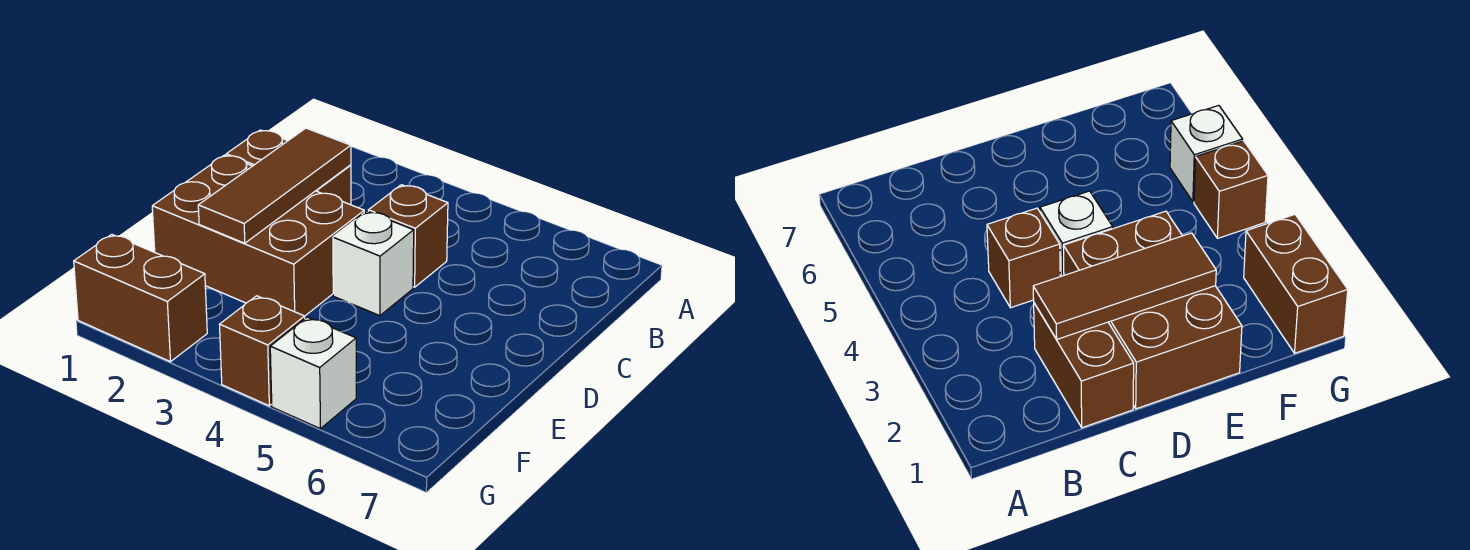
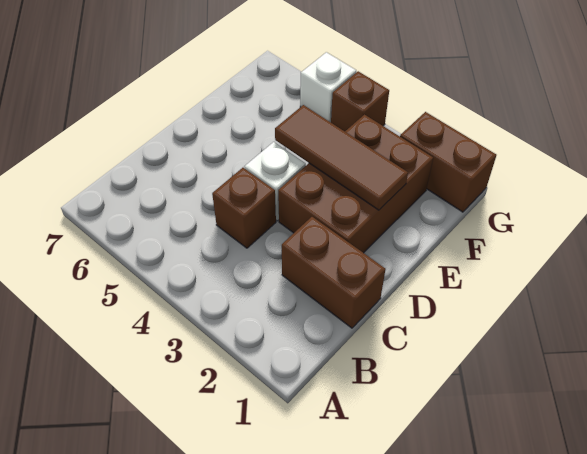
brown tile C2:E2 level 2 -> brown tile E2:E4 level 2
brown brick D1:E3 level 1 -> brown brick D2:F3 level 1

